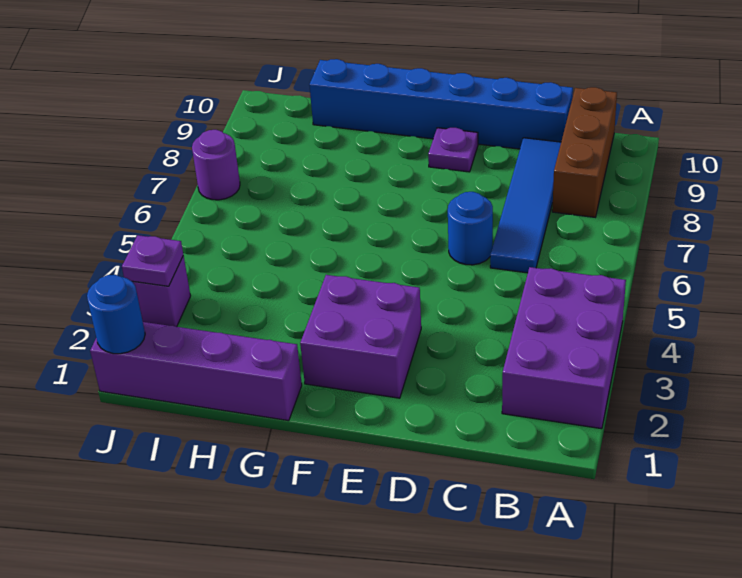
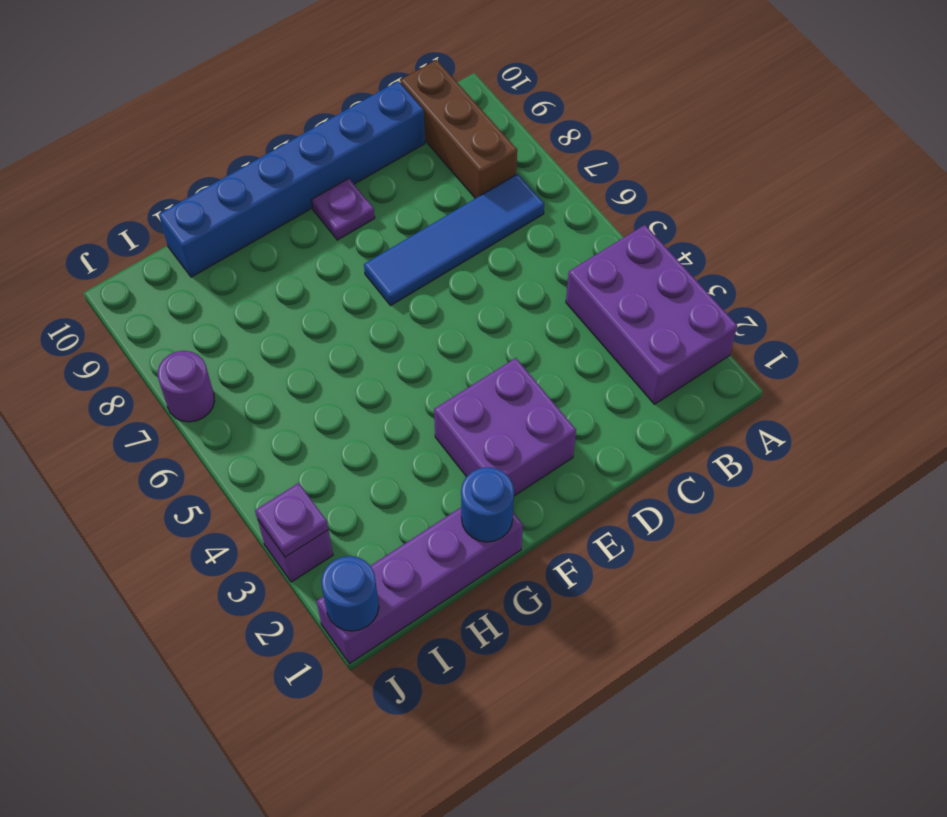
blue tile C6:C9 level 1 -> blue tile B7:E7 level 1
blue round brick D6 level 1 -> blue round brick G1 level 2

